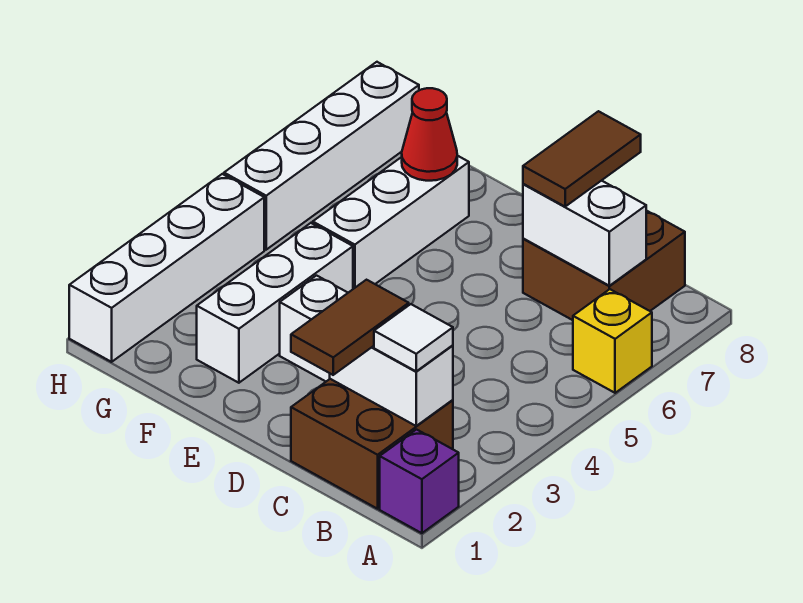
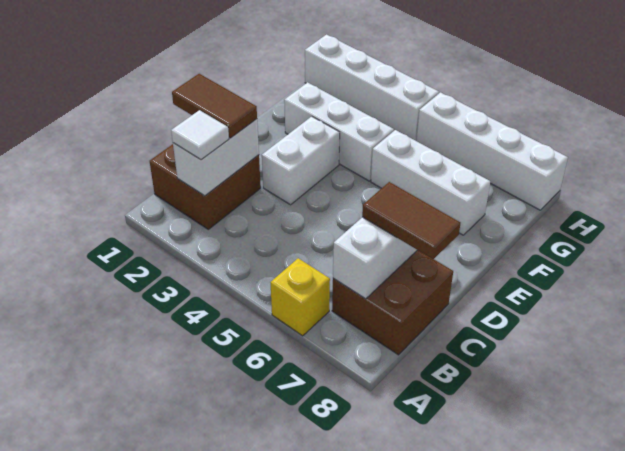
purple brick A1 level 1 -> none
red cone F7 level 2 -> none

